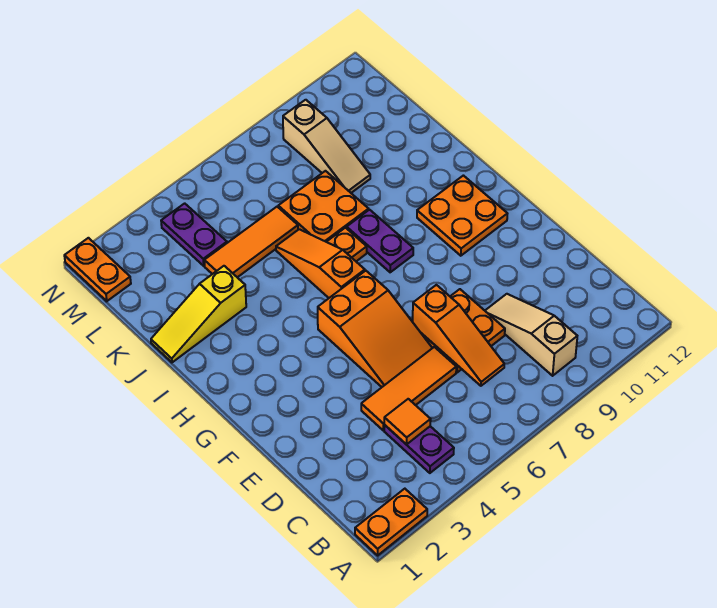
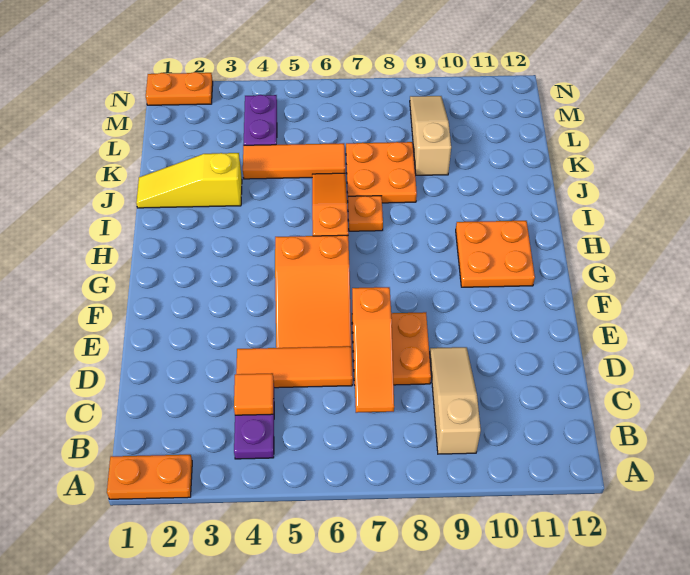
purple plate H8:I8 level 1 -> none
tan slope K9:M9 level 1 top M -> tan slope K9:M9 level 1 top K
orange plate M1:N1 level 1 -> orange plate N1:N2 level 1

